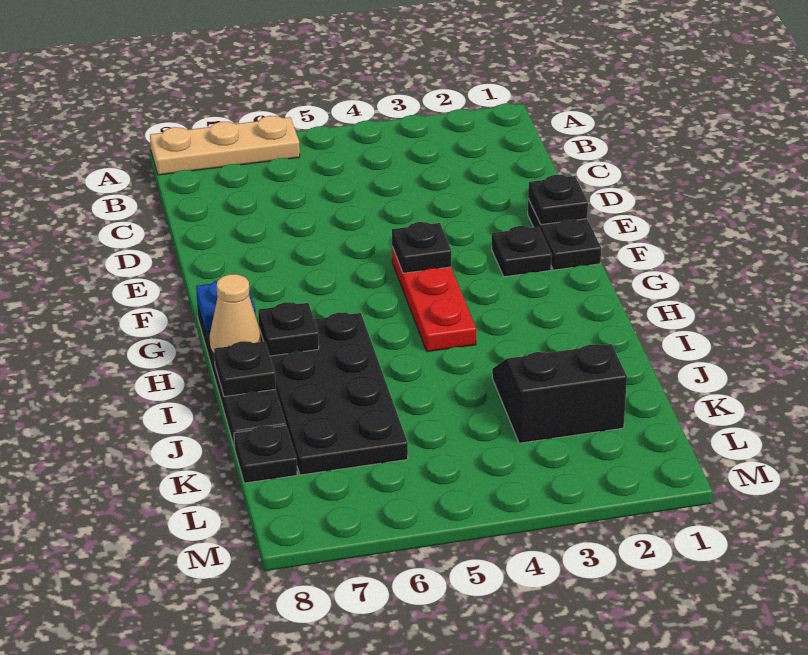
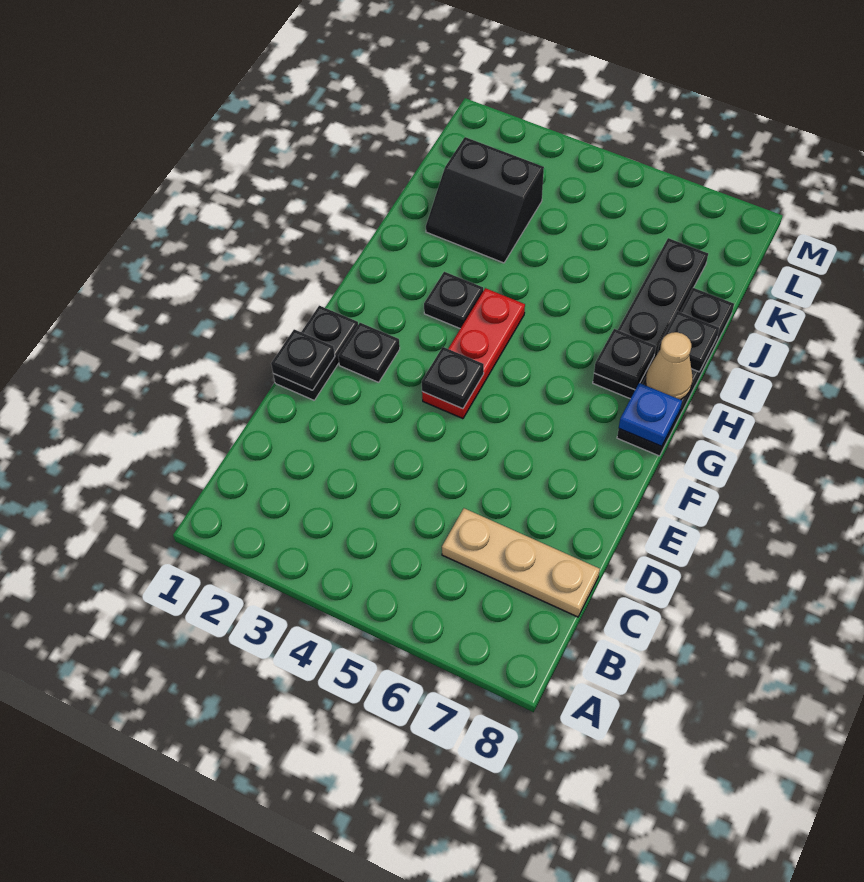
tan plate A6:A8 level 1 -> tan plate C6:C8 level 1
black plate H6:K7 level 1 -> black plate H7:K7 level 1
black plate K8 level 1 -> black plate H3 level 1

